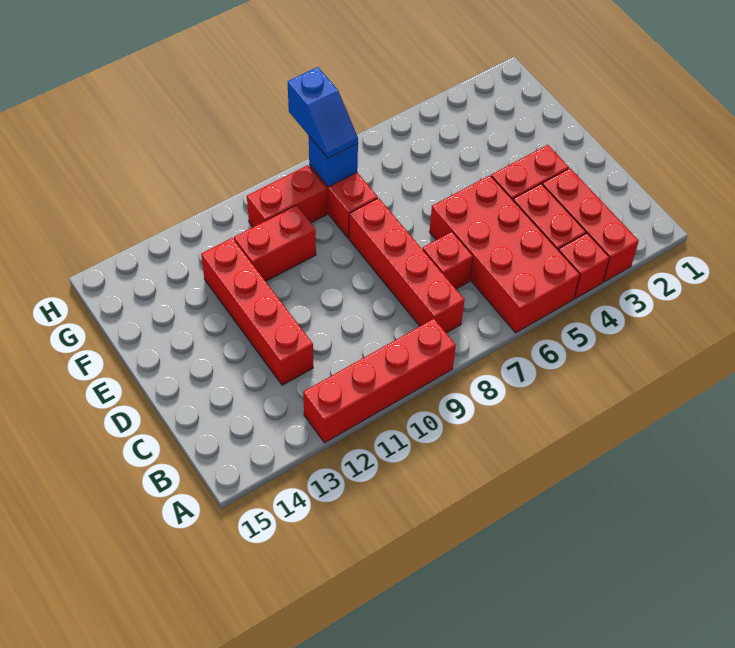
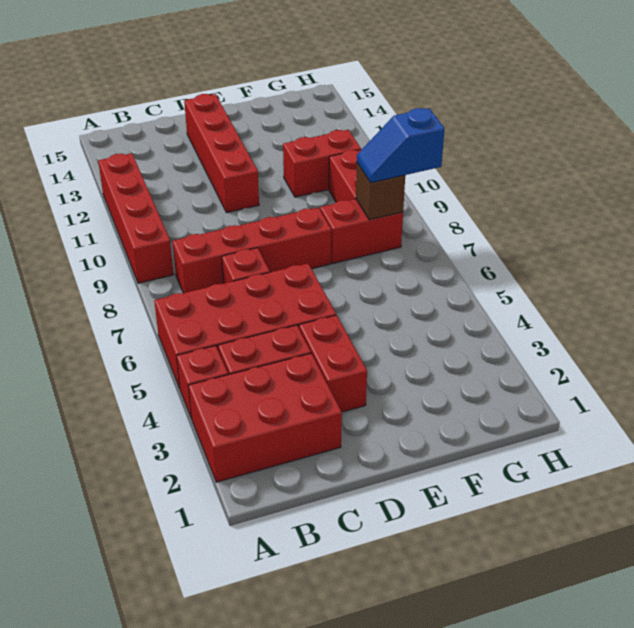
red brick A3:C3 level 1 -> red brick A2:C3 level 1
red brick C12:F12 level 1 -> red brick D11:D14 level 1
red brick F10:F11 level 1 -> red brick F11:G11 level 1
blue brick G8 level 2 -> brown brick G8 level 2

